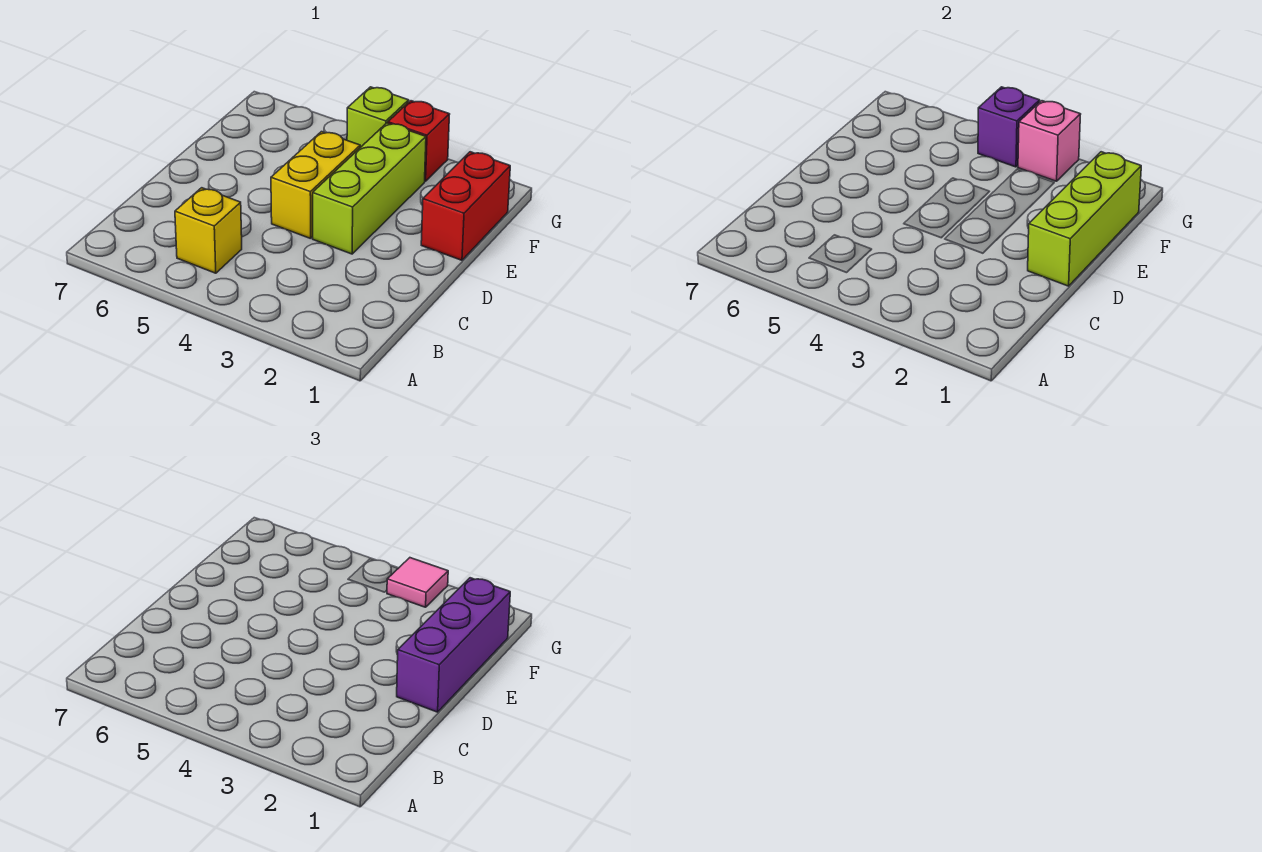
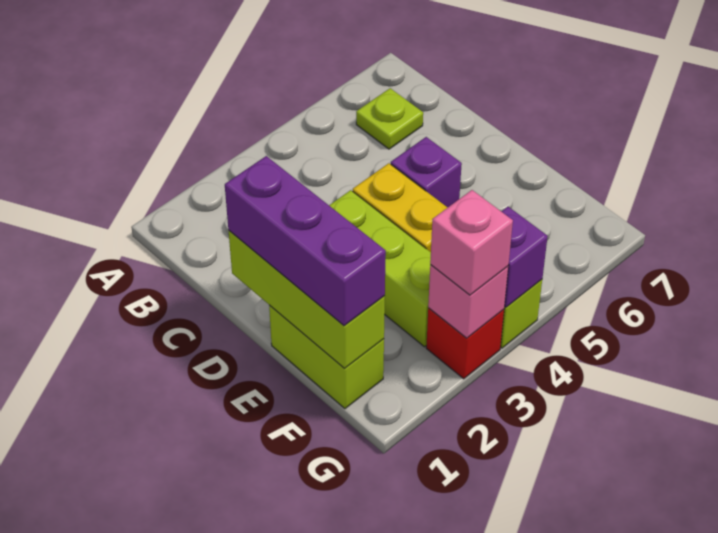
yellow brick B5 level 1 -> none
none -> lime plate B6 level 1
none -> purple brick D5 level 1
red brick E1:F1 level 1 -> lime brick E1:F1 level 1
pink tile G3 level 3 -> pink brick G3 level 3

